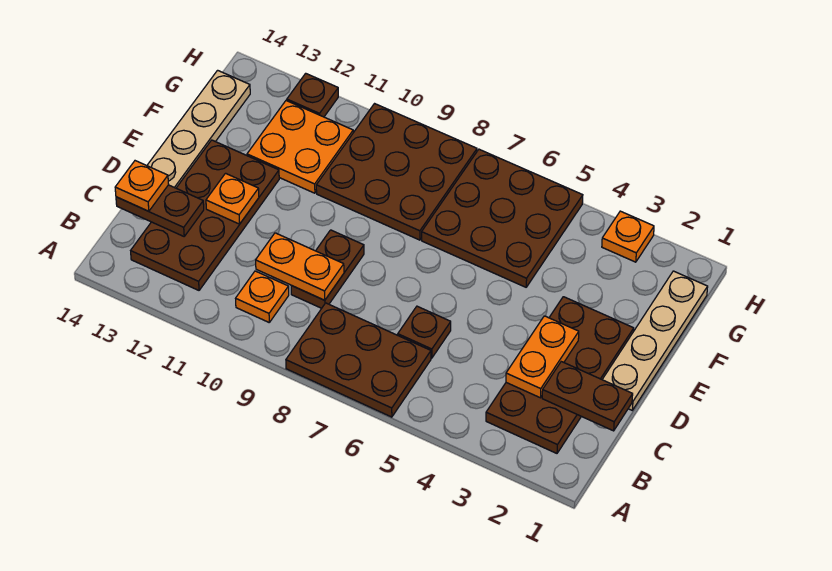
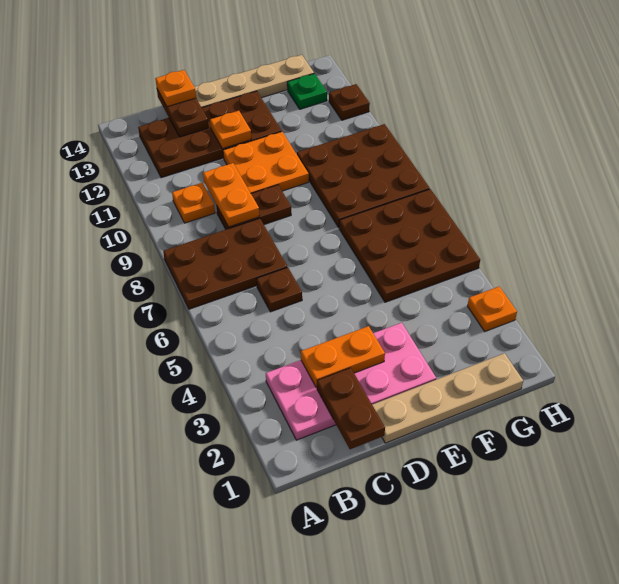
brown plate A6:B8 level 1 -> brown plate A7:C8 level 1
brown plate B2:E3 level 1 -> pink plate B2:E3 level 1
orange plate F11:G12 level 1 -> orange plate D10:E11 level 1
none -> green plate G13 level 1

